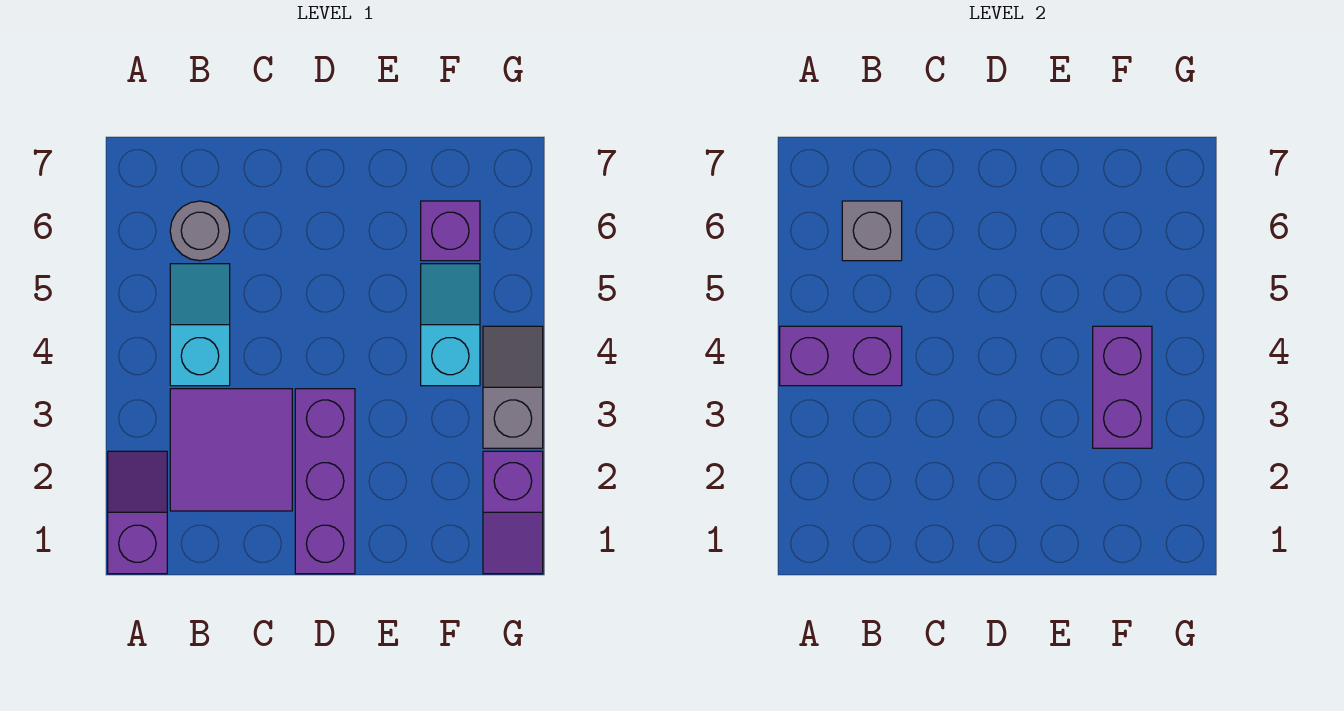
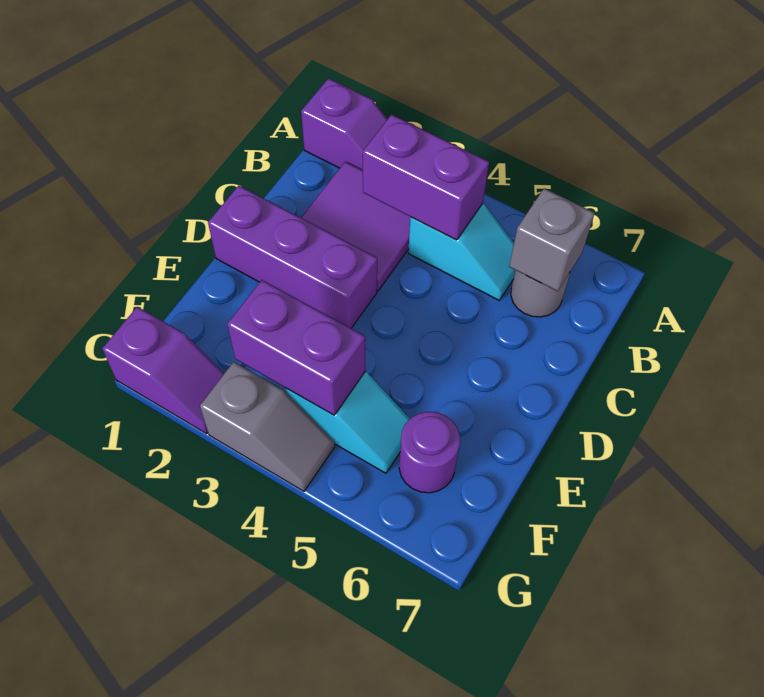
purple brick A4:B4 level 2 -> purple brick B3:B4 level 2
purple brick F6 level 1 -> purple round brick F6 level 1
purple slope G1:G2 level 1 top 2 -> purple slope G1:G2 level 1 top 1

